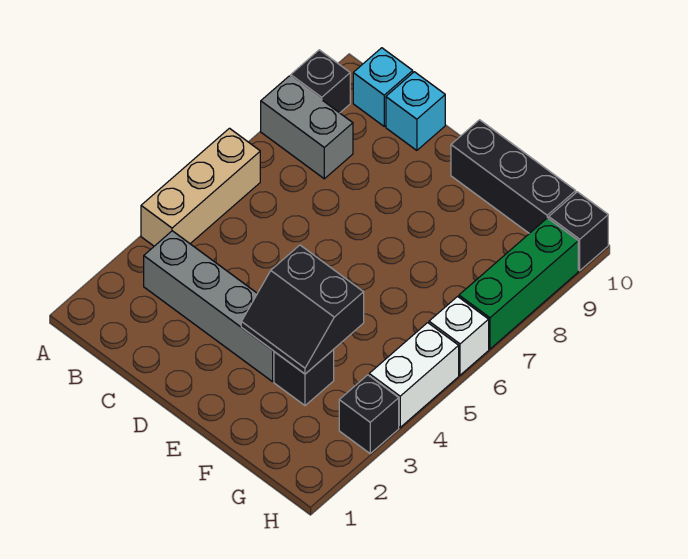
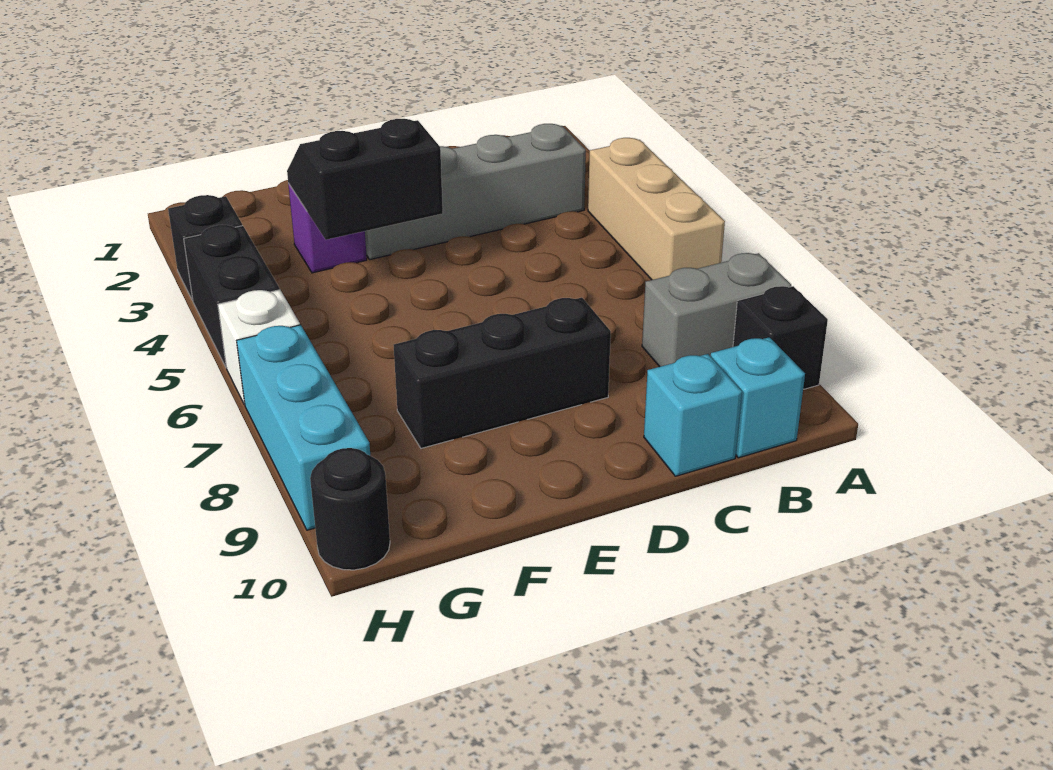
black brick E10:G10 level 1 -> black brick D8:F8 level 1
black brick F3 level 1 -> purple brick F3 level 1
white brick H4:H5 level 1 -> black brick H4:H5 level 1
green brick H7:H9 level 1 -> cyan brick H7:H9 level 1
black brick H10 level 1 -> black round brick H10 level 1

